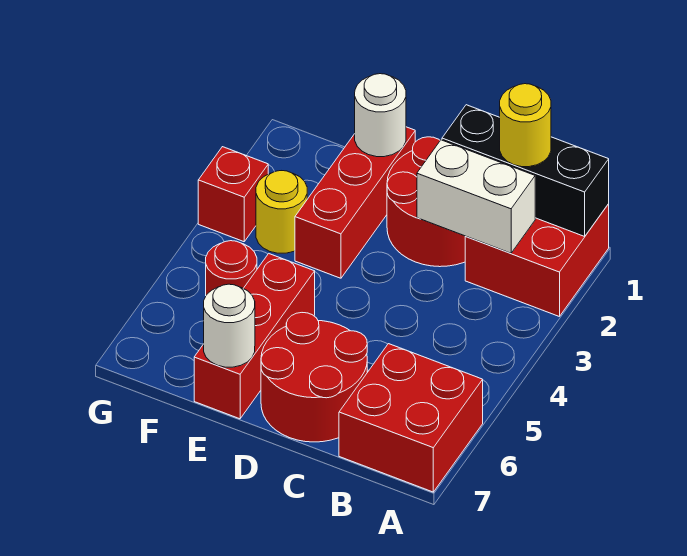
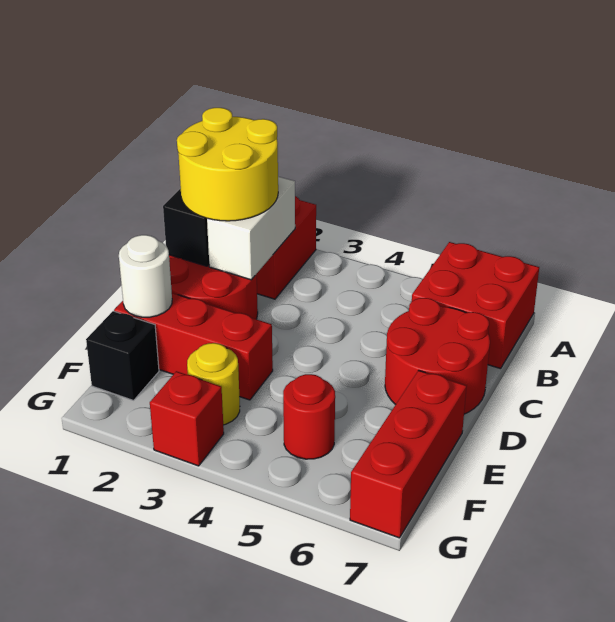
yellow round brick B1 level 3 -> yellow round brick B1:C2 level 3
red brick E5:E7 level 1 -> red brick E7:G7 level 1
white round brick E7 level 2 -> none
none -> black brick F1 level 1

